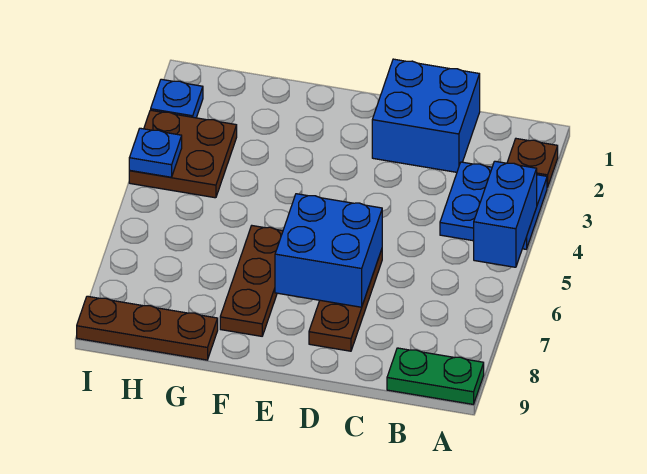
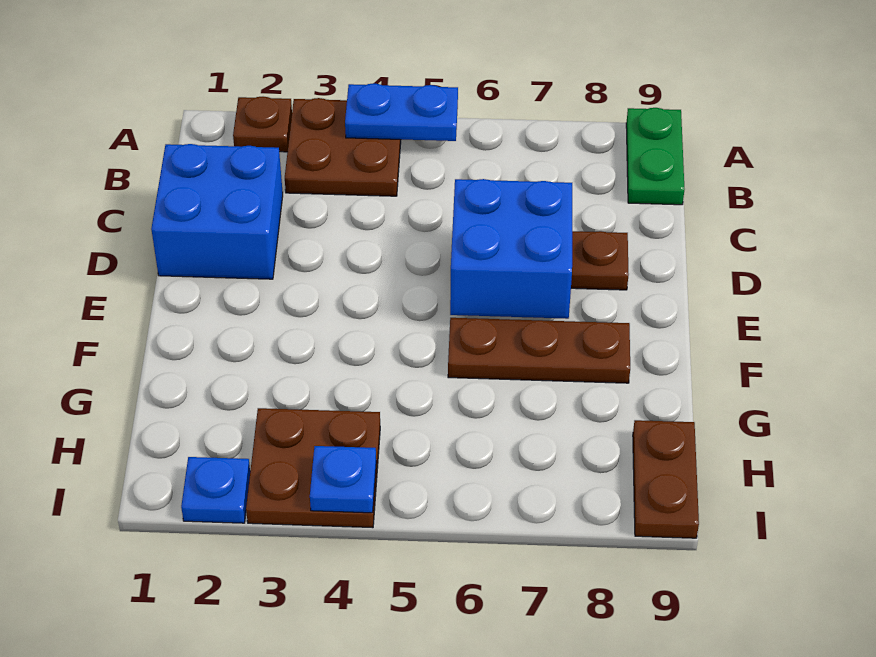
blue plate A3:B4 level 1 -> brown plate A3:B4 level 1
blue brick A4:A5 level 2 -> blue plate A4:A5 level 2
brown plate G9:I9 level 1 -> brown plate H9:I9 level 1

